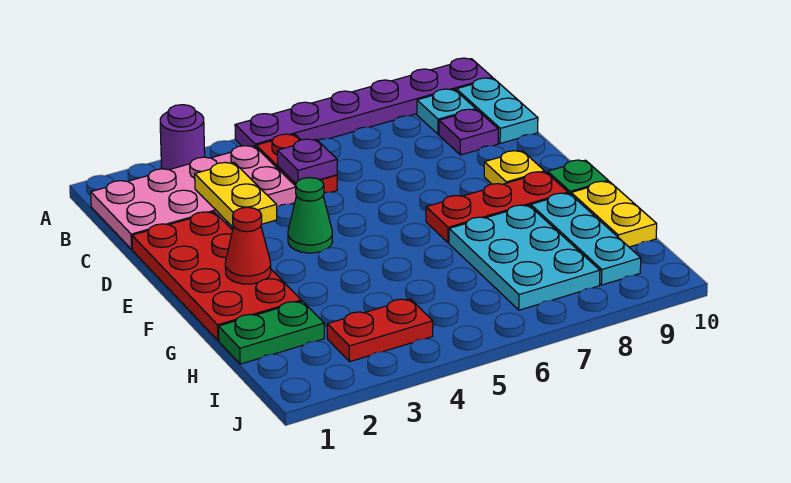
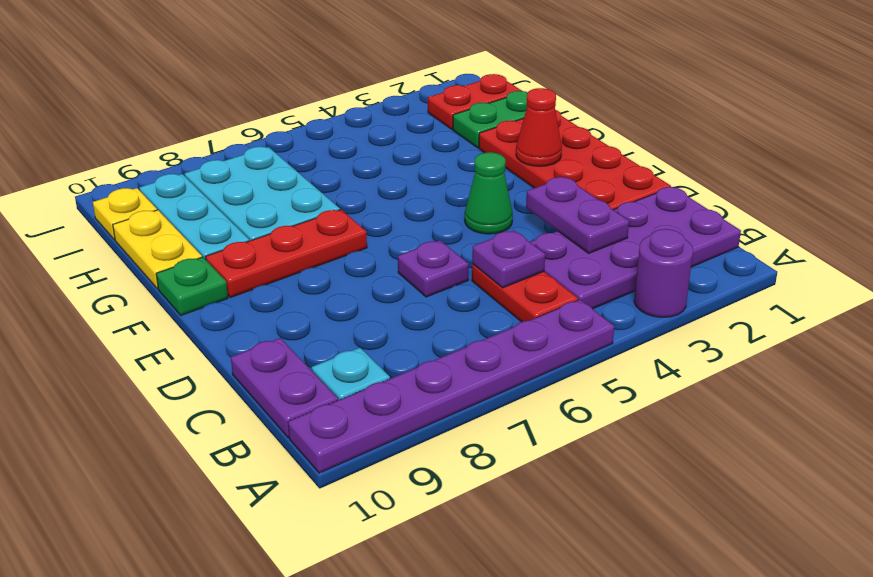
pink plate B1:C4 level 1 -> purple plate B1:C4 level 1
cyan plate B10:C10 level 1 -> purple plate B10:C10 level 1
yellow plate C3:D3 level 2 -> purple plate C3:D3 level 2
purple plate C9 level 1 -> purple plate D6 level 1
yellow plate E9 level 1 -> yellow plate I10 level 1
red plate I3:I4 level 1 -> red plate I1:I2 level 1

